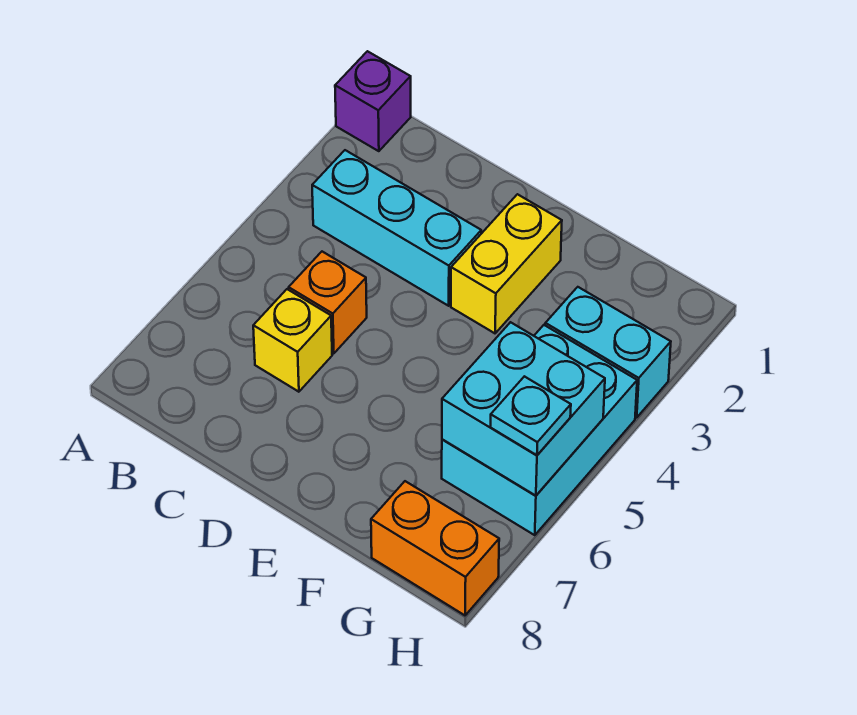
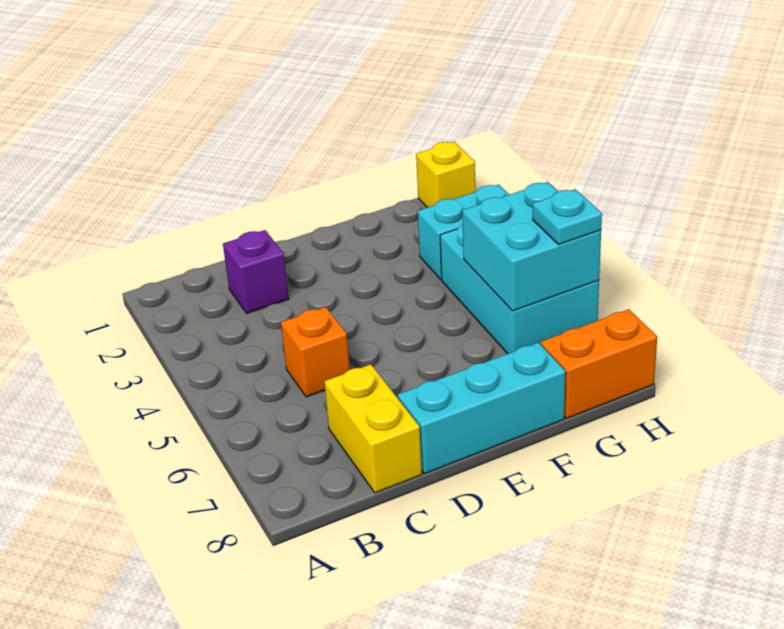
purple brick A1 level 1 -> purple brick C2 level 1
cyan brick B3:D3 level 1 -> cyan brick D8:F8 level 1
yellow brick C6 level 1 -> yellow brick H1 level 1
yellow brick E2:E3 level 1 -> yellow brick C7:C8 level 1

